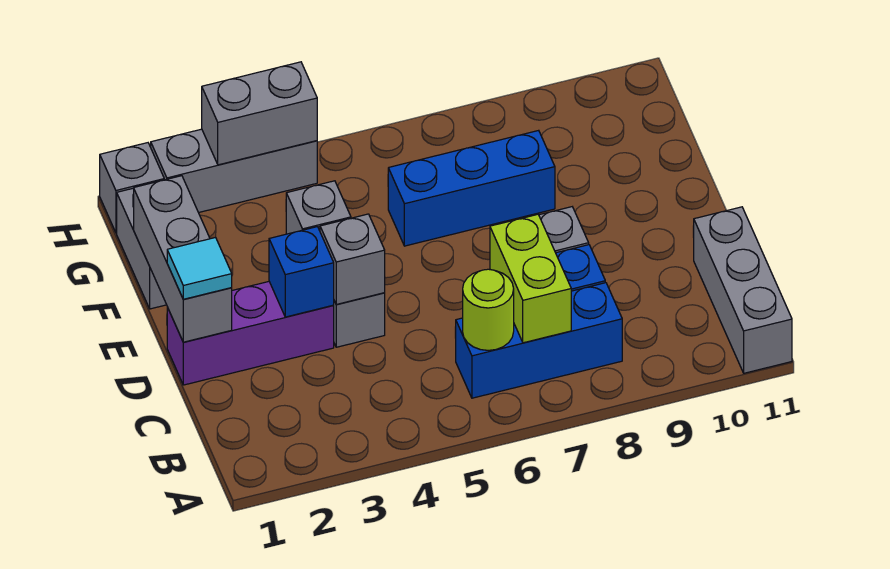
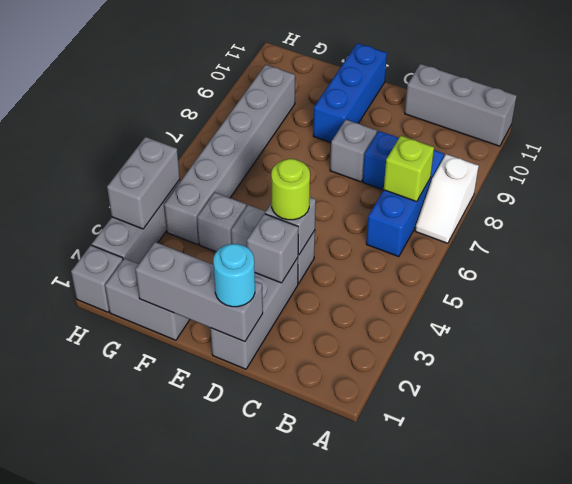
none -> white slope A7:A8 level 1 top 8
lime round brick B6 level 2 -> lime round brick D4 level 3
lime brick B7:C7 level 2 -> lime brick B7 level 2
purple brick D1:D3 level 1 -> grey brick D1:D3 level 1
cyan tile D1 level 3 -> cyan round brick D1 level 3
blue brick D3 level 2 -> grey brick D3 level 2
blue brick F6:F8 level 1 -> blue brick E9:E11 level 1
none -> grey brick G4:G9 level 1

